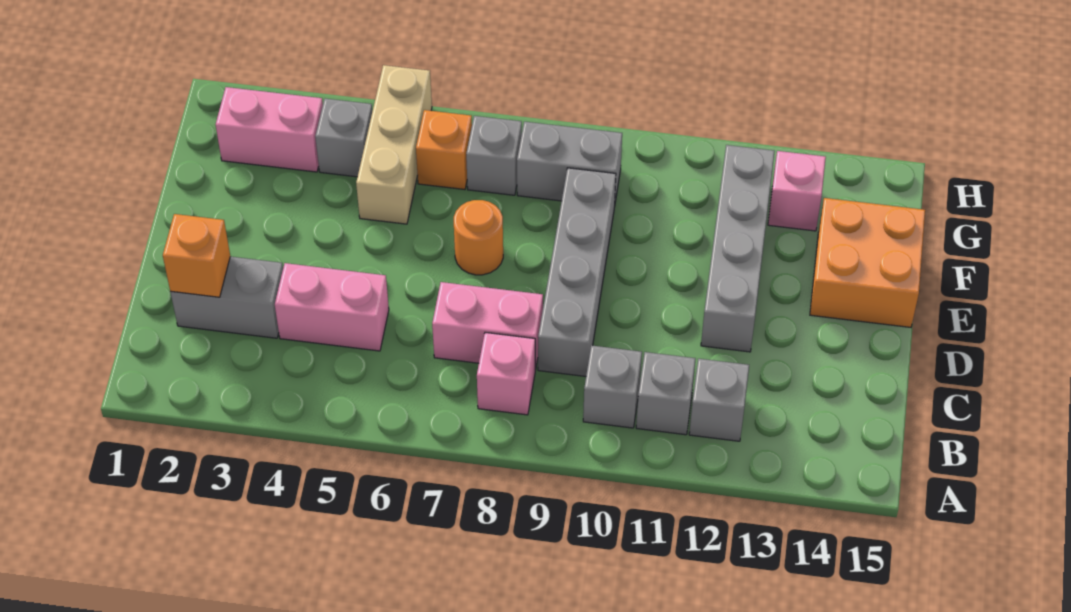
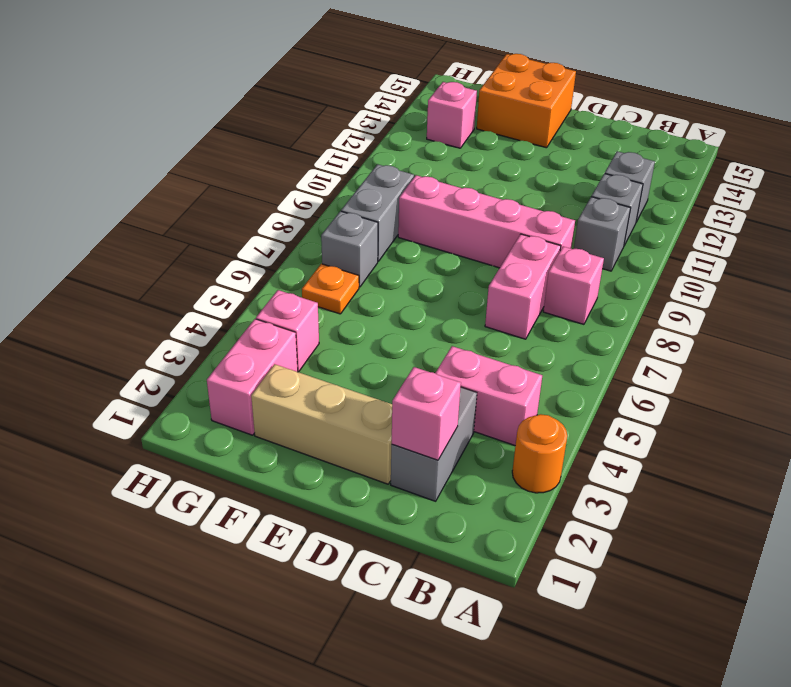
orange brick C2 level 2 -> pink brick C2 level 2
pink brick C4:C5 level 1 -> pink brick B4:C4 level 1
grey brick C9:F9 level 1 -> pink brick C9:F9 level 1
grey brick D12:G12 level 1 -> none
orange round brick E7 level 1 -> orange round brick A3 level 1
tan brick F5:H5 level 1 -> tan brick D2:F2 level 1
grey brick G4 level 1 -> pink brick G4 level 1
orange brick G6 level 1 -> orange plate G6 level 1

